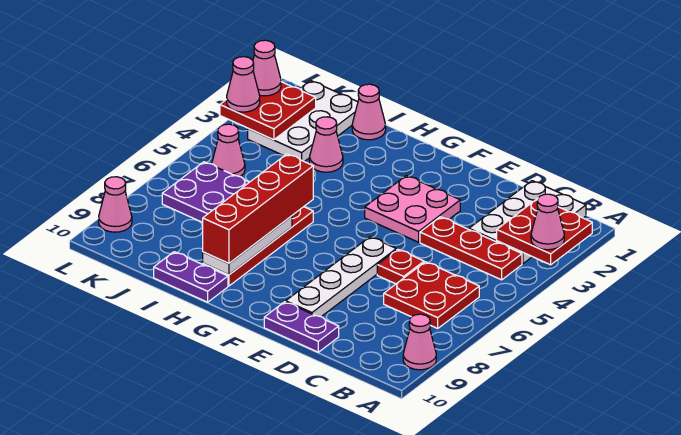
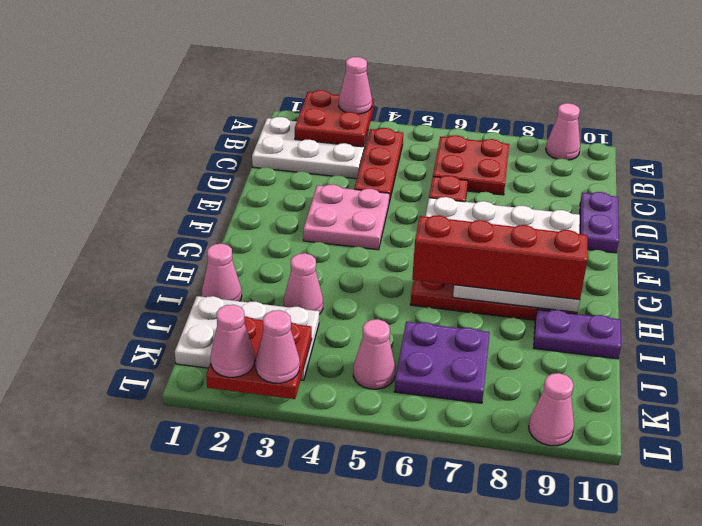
purple plate H10:I10 level 1 -> purple plate I9:I10 level 1

